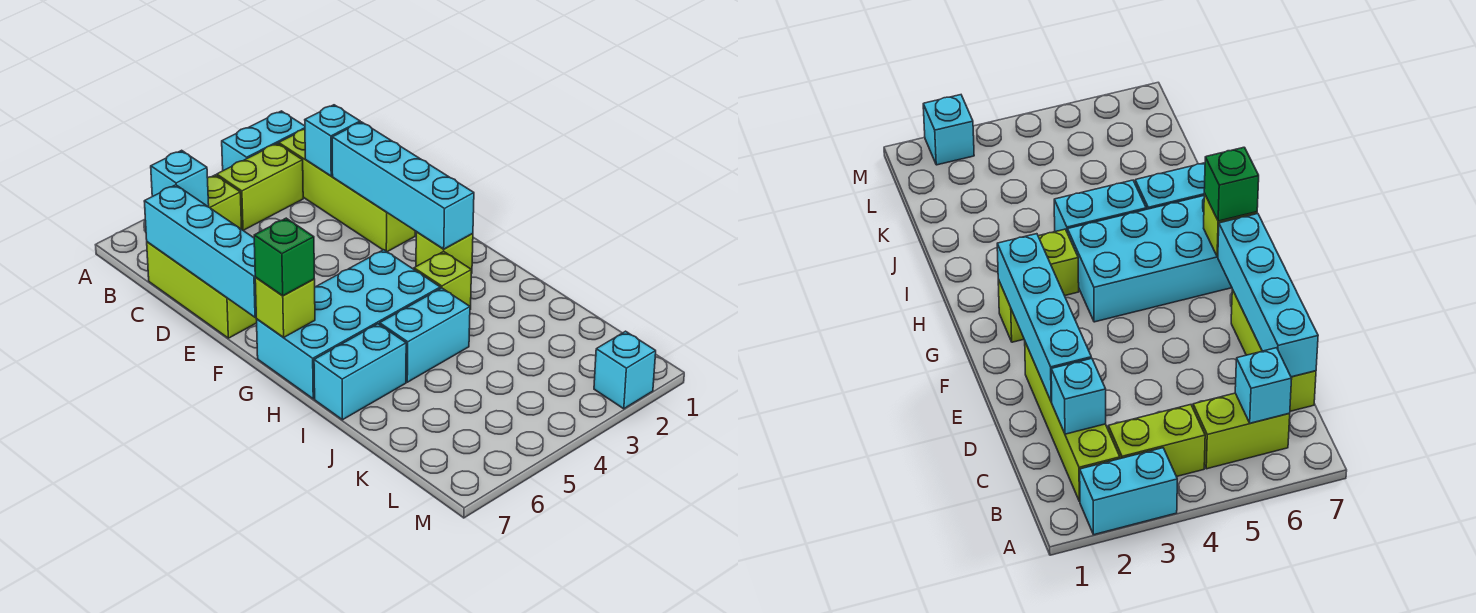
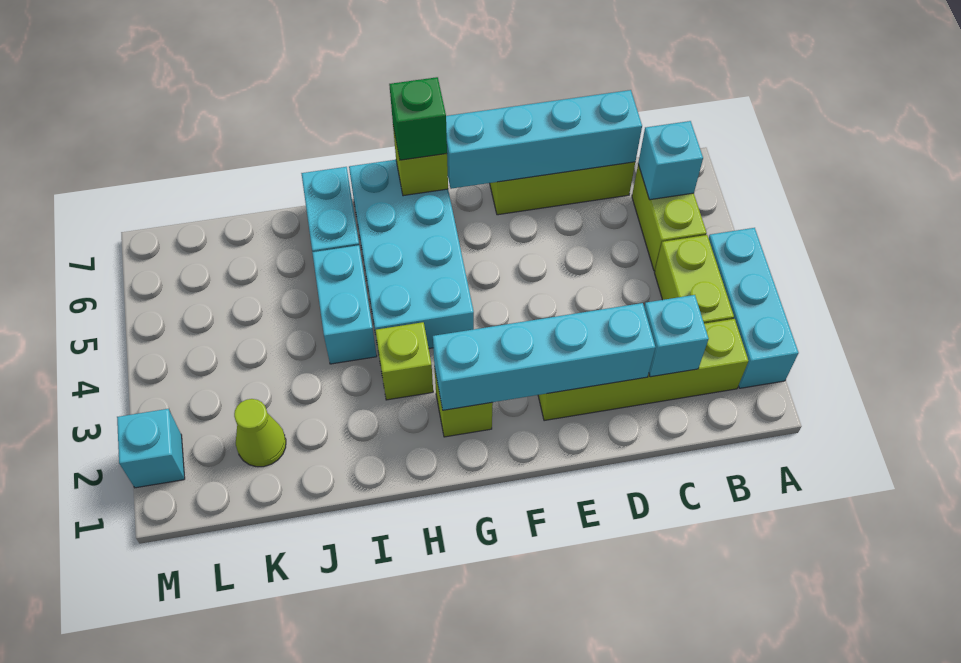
cyan brick A2:A3 level 1 -> cyan brick A2:A4 level 1
none -> lime cone K2 level 1

